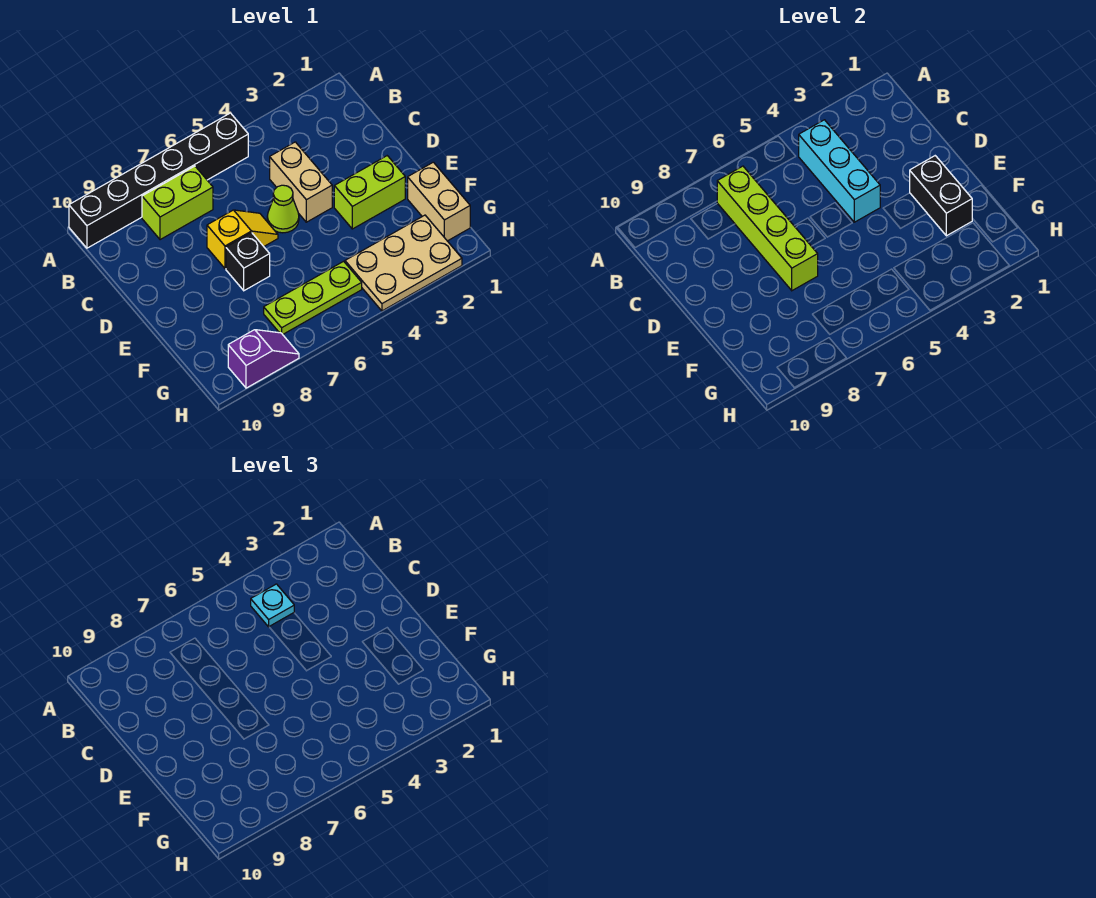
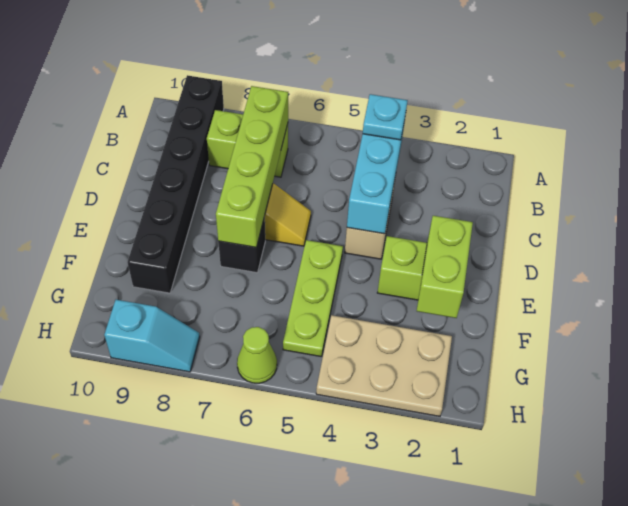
black brick A5:A10 level 1 -> black brick A9:F9 level 1
lime cone D5 level 1 -> lime cone H6 level 1
black brick E2:F2 level 2 -> lime brick E2:F2 level 2
tan brick F1:G1 level 1 -> none
lime plate G5:G7 level 1 -> lime plate E5:G5 level 1
purple slope H8:H9 level 1 top 9 -> cyan slope H8:H9 level 1 top 9

